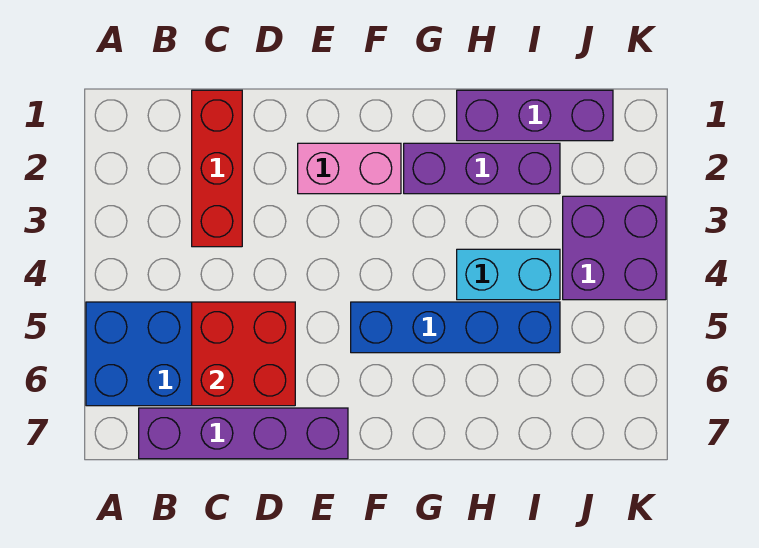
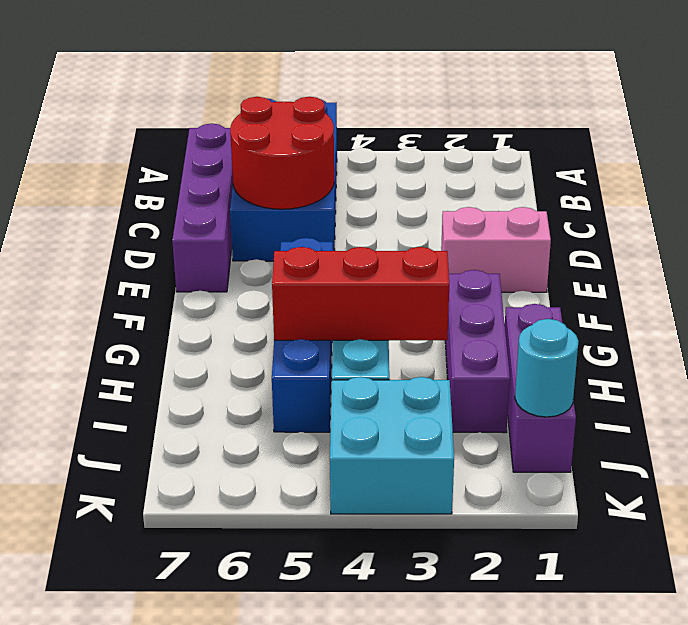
red brick C1:C3 level 1 -> red brick H3:H5 level 2
red brick C5:D6 level 2 -> red round brick C5:D6 level 2
pink brick E2:F2 level 1 -> pink brick E1:E2 level 1
none -> cyan round brick J1 level 2
purple brick J3:K4 level 1 -> cyan brick J3:K4 level 1

